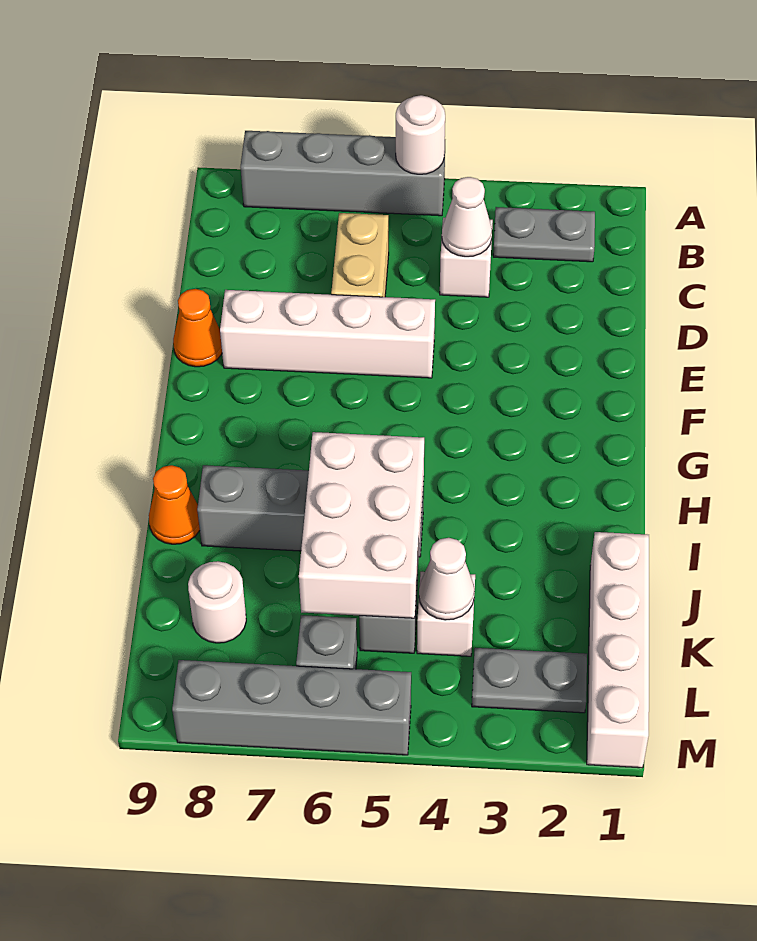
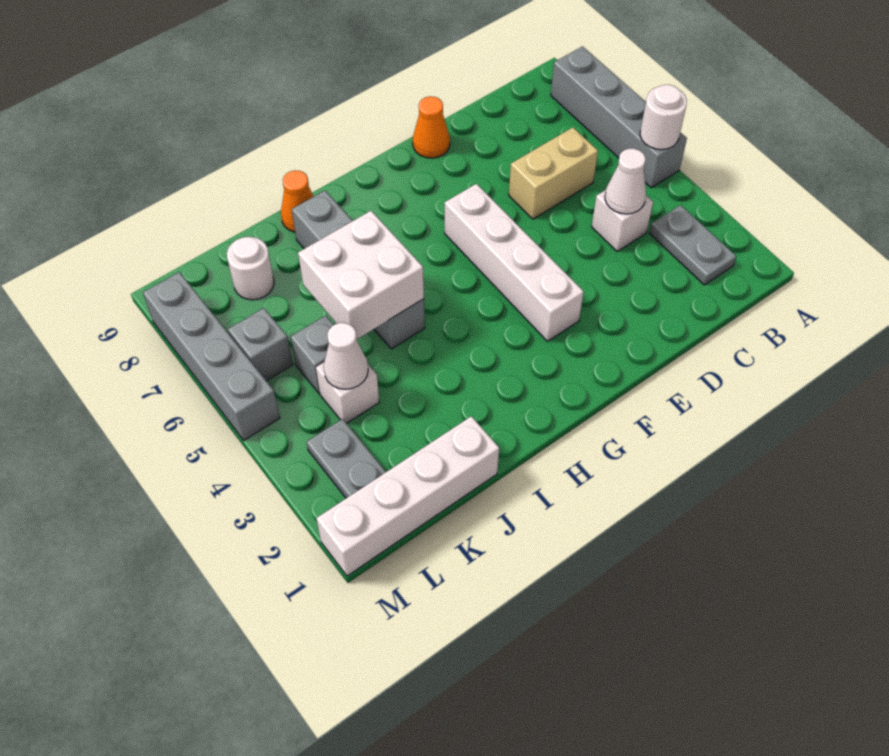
white brick E5:E8 level 1 -> white brick F3:F6 level 1
white brick I5:K6 level 2 -> white brick I5:J6 level 2

